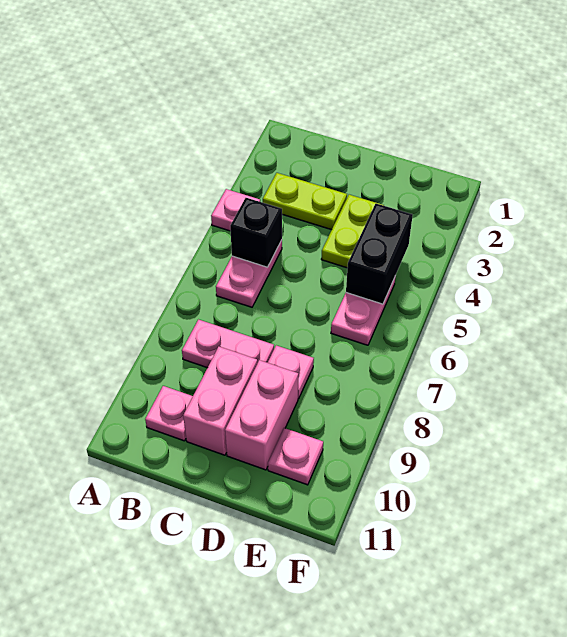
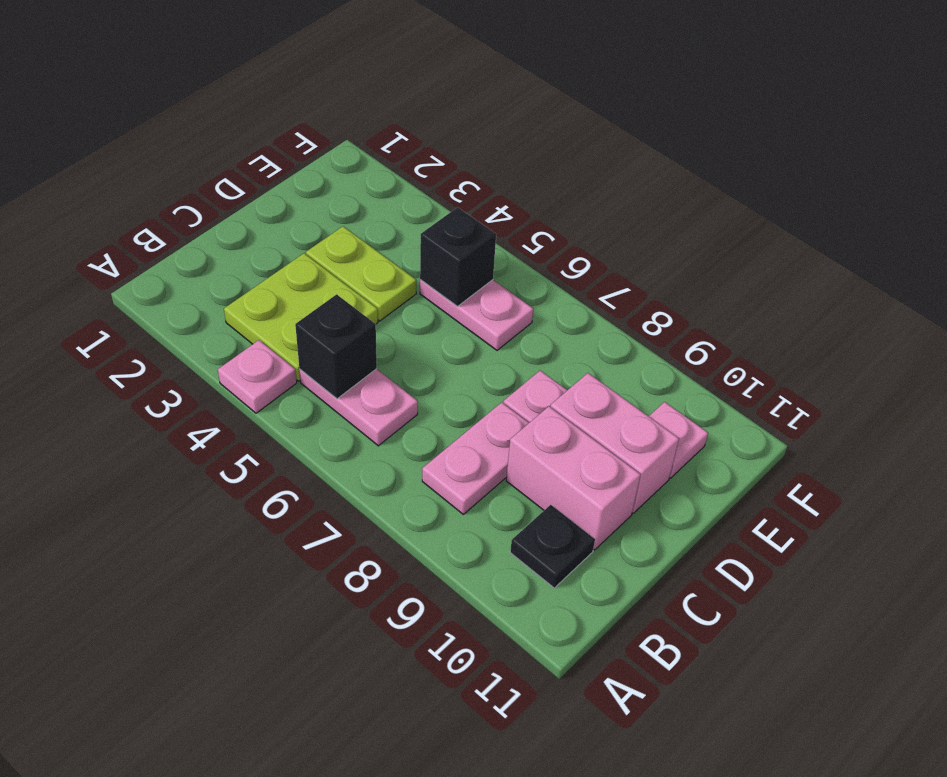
lime plate B3:C3 level 1 -> lime plate B3:C4 level 1
pink plate B10 level 1 -> black plate B10 level 1
black brick E4:E5 level 2 -> black brick E5 level 2

